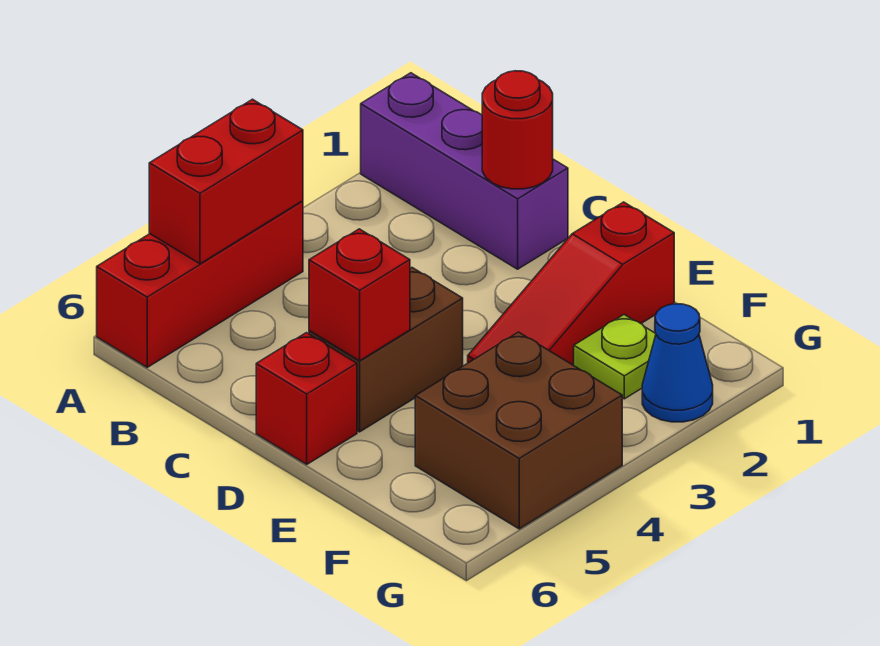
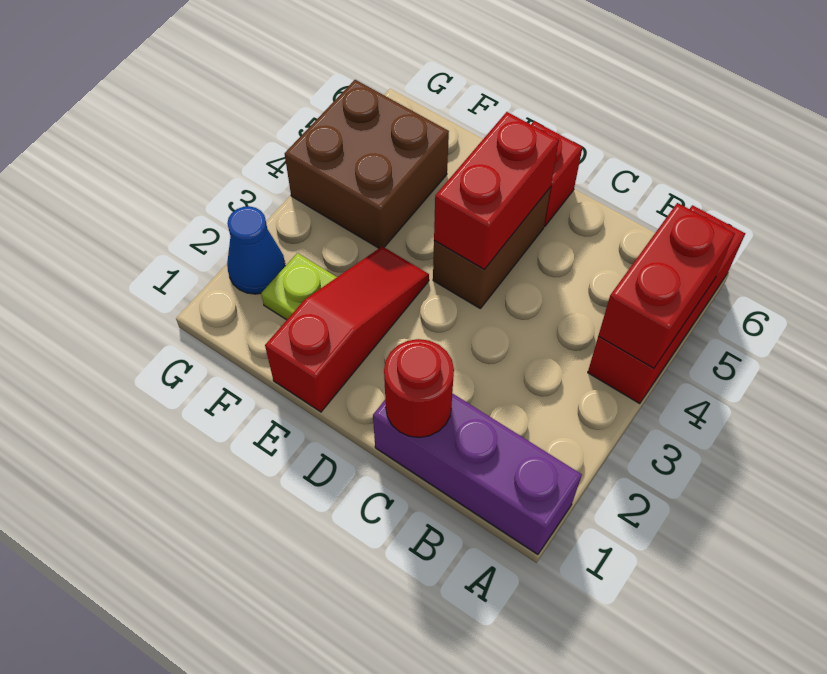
red brick D5 level 2 -> red brick D4:D5 level 2

